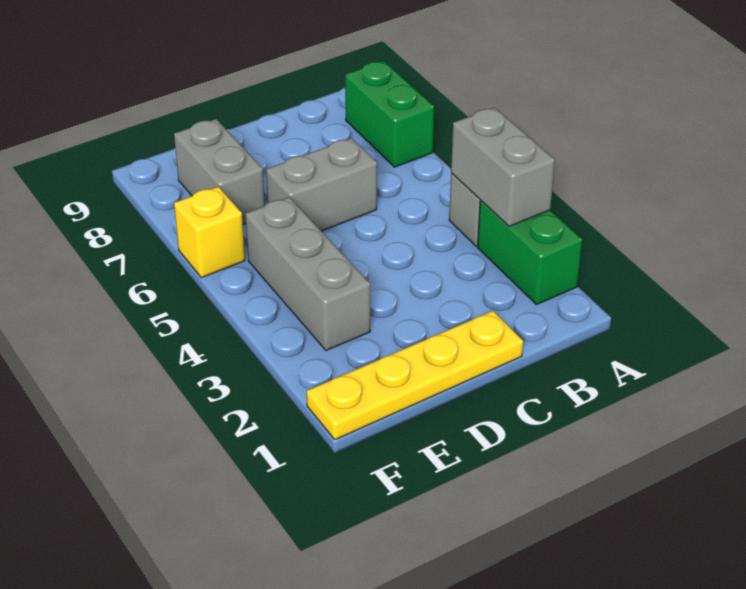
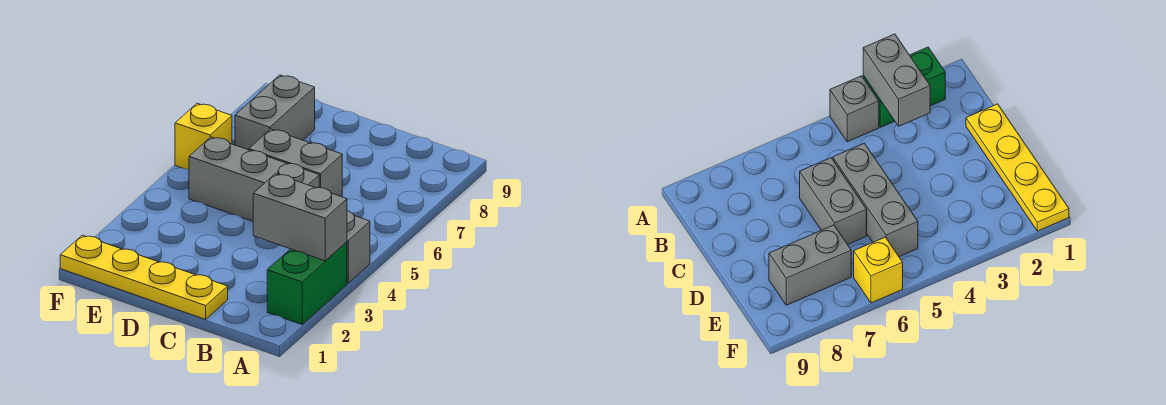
grey brick A3:A4 level 2 -> grey brick A3:B3 level 2
green brick A7:A8 level 1 -> none
grey brick E3:E5 level 1 -> grey brick C5:E5 level 1

